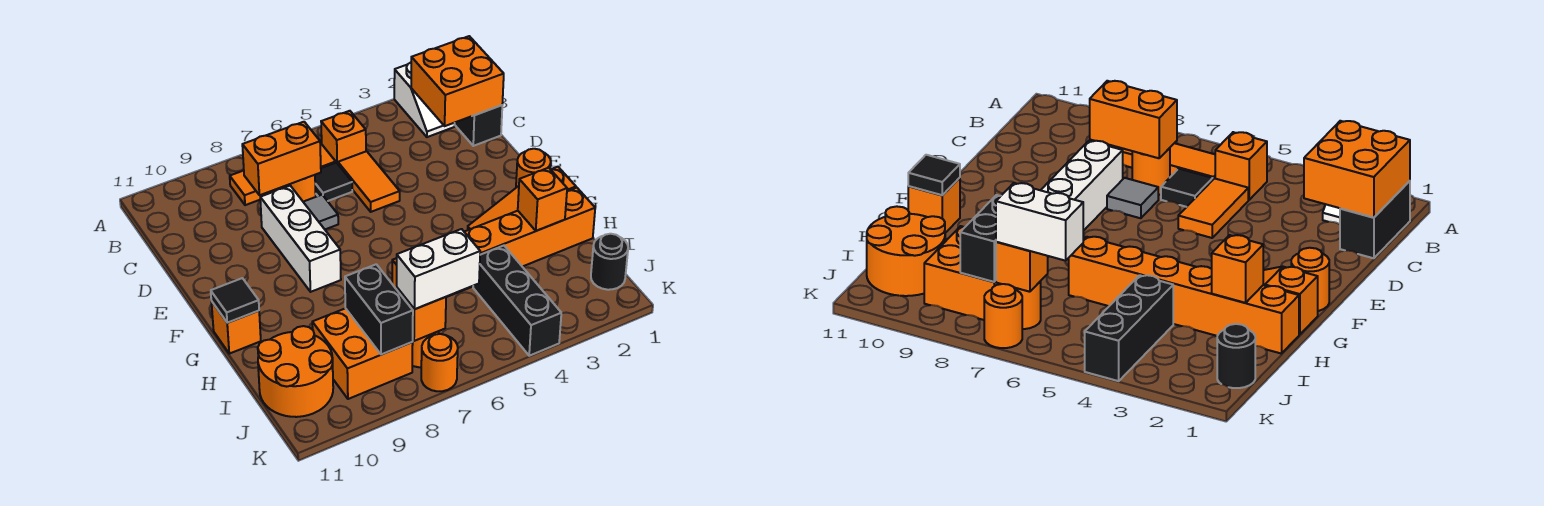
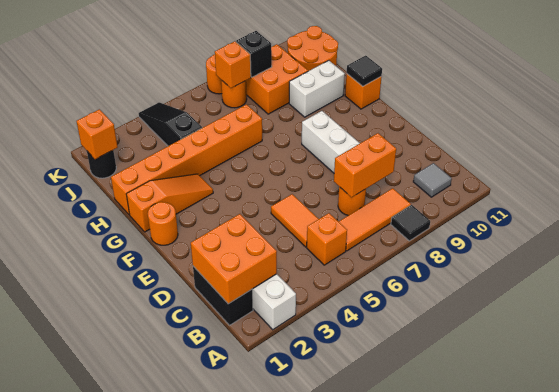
black tile C6 level 1 -> black tile A8 level 1
grey tile D7 level 1 -> grey tile B10 level 1
orange brick H2 level 2 -> orange brick J1 level 2
black brick I4:K4 level 1 -> black slope I4:K4 level 1 top I
black brick I8:J8 level 2 -> black brick J8 level 2
white brick J6:J7 level 3 -> white brick H9:H10 level 1

